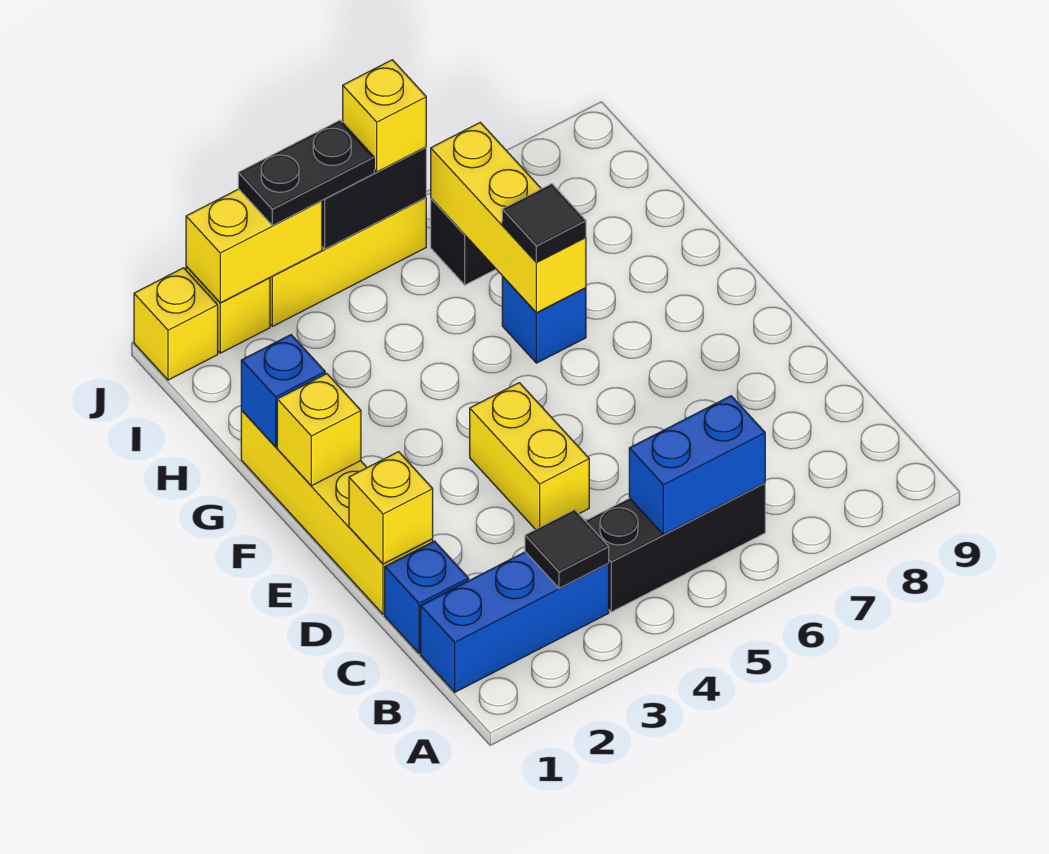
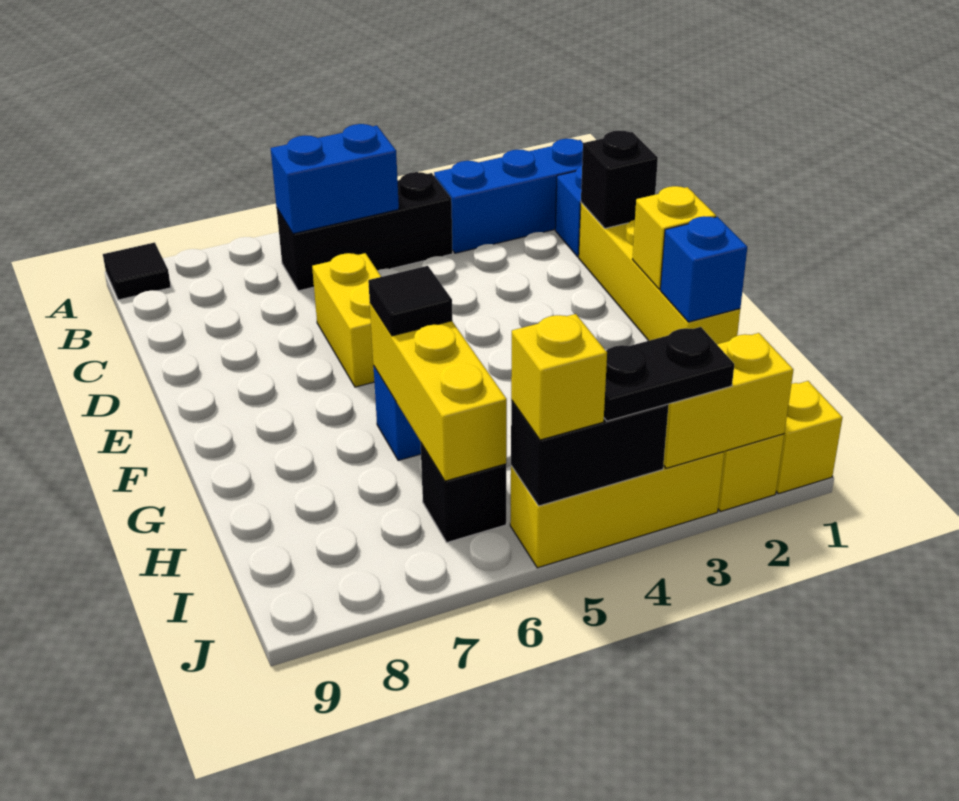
black tile B3 level 2 -> black tile A9 level 1
yellow brick D1 level 2 -> black brick D1 level 2
yellow brick D4:E4 level 1 -> yellow brick D6:E6 level 1

